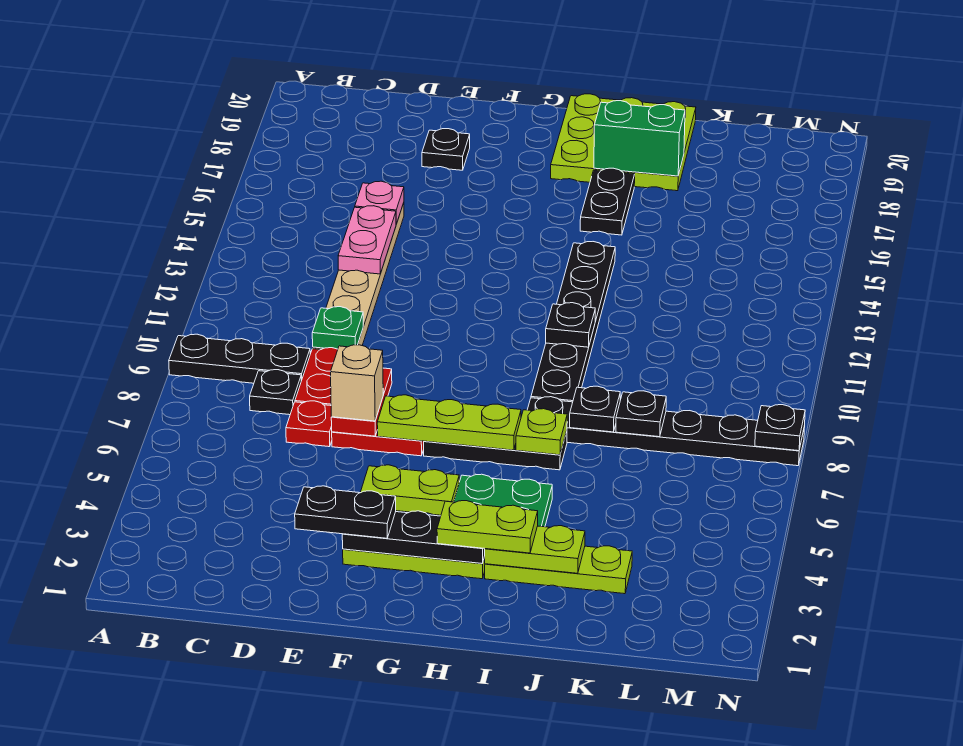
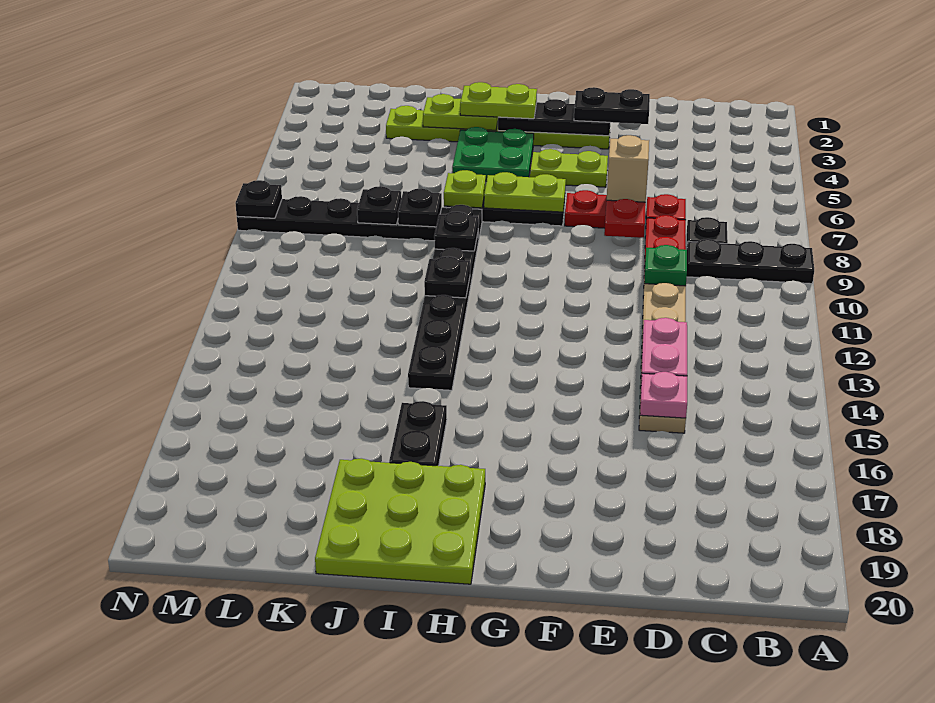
black plate E18 level 1 -> black plate I9 level 2
lime plate F7:H7 level 2 -> lime plate G7:H7 level 2
green brick I18:J18 level 2 -> none

